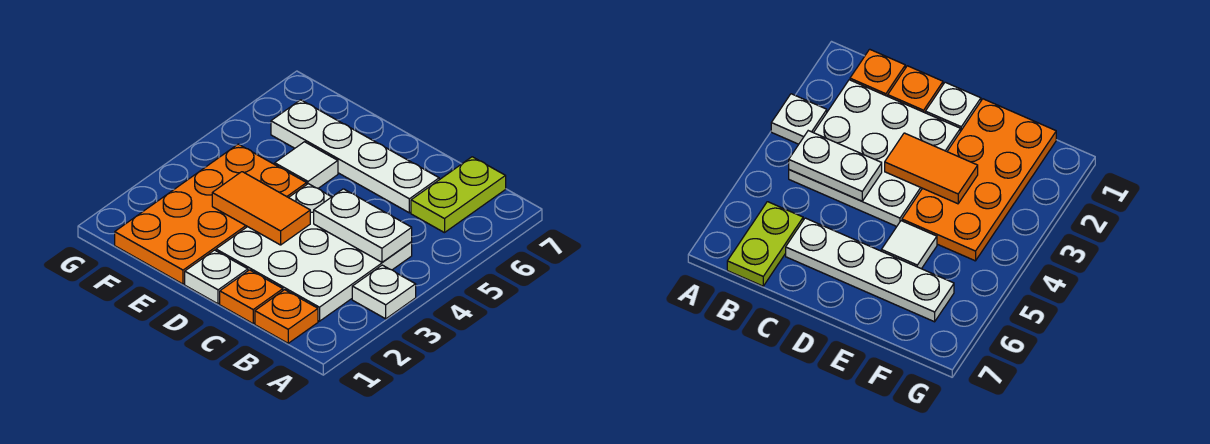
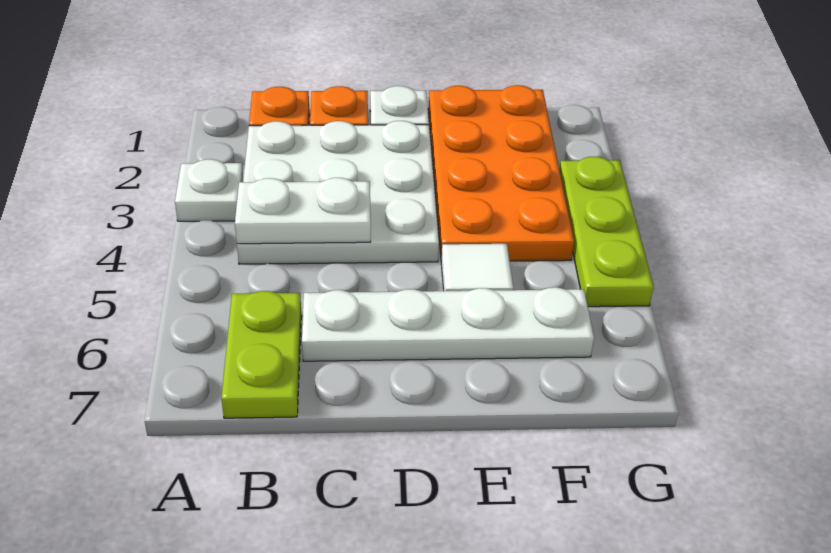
orange tile D3:E3 level 2 -> none
none -> lime plate G3:G5 level 1

